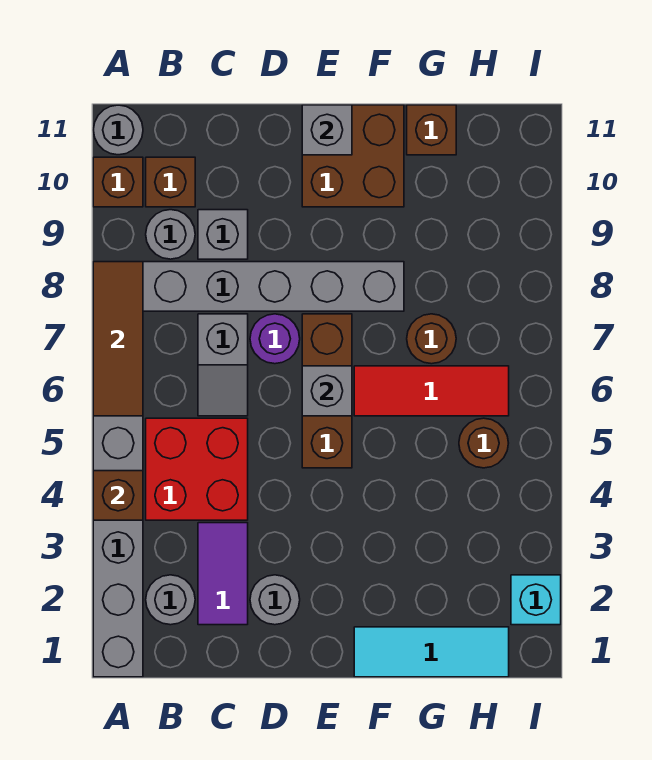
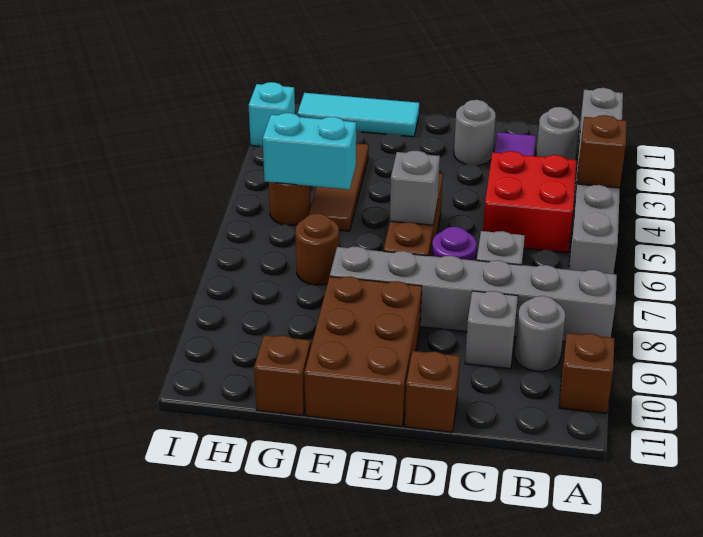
brown tile A6:A8 level 2 -> brown tile G3:G5 level 1
grey round brick A11 level 1 -> none
brown brick B10 level 1 -> brown brick D11 level 1
brown brick E10:F11 level 1 -> brown brick E9:F11 level 1
grey brick E11 level 2 -> none
red tile F6:H6 level 1 -> none
none -> cyan brick G5:H5 level 2

